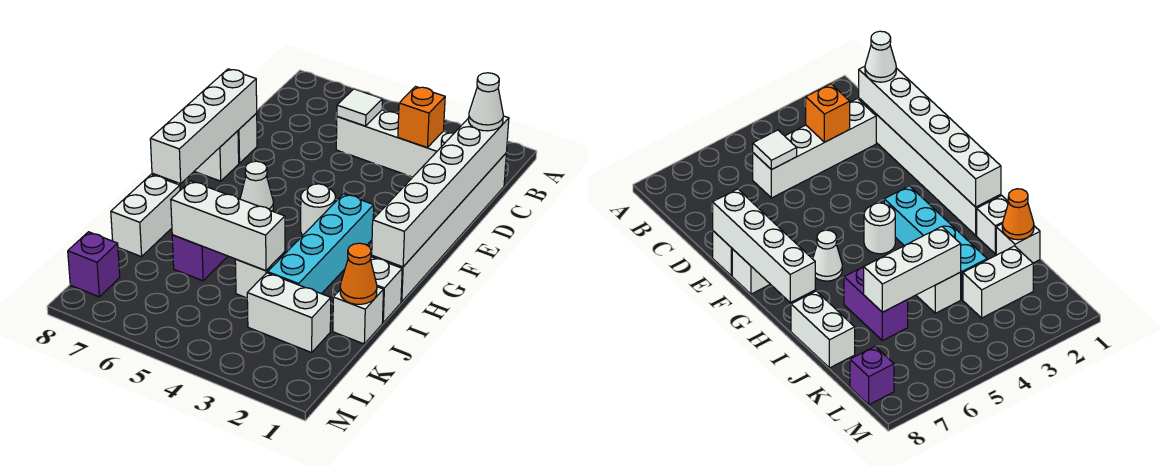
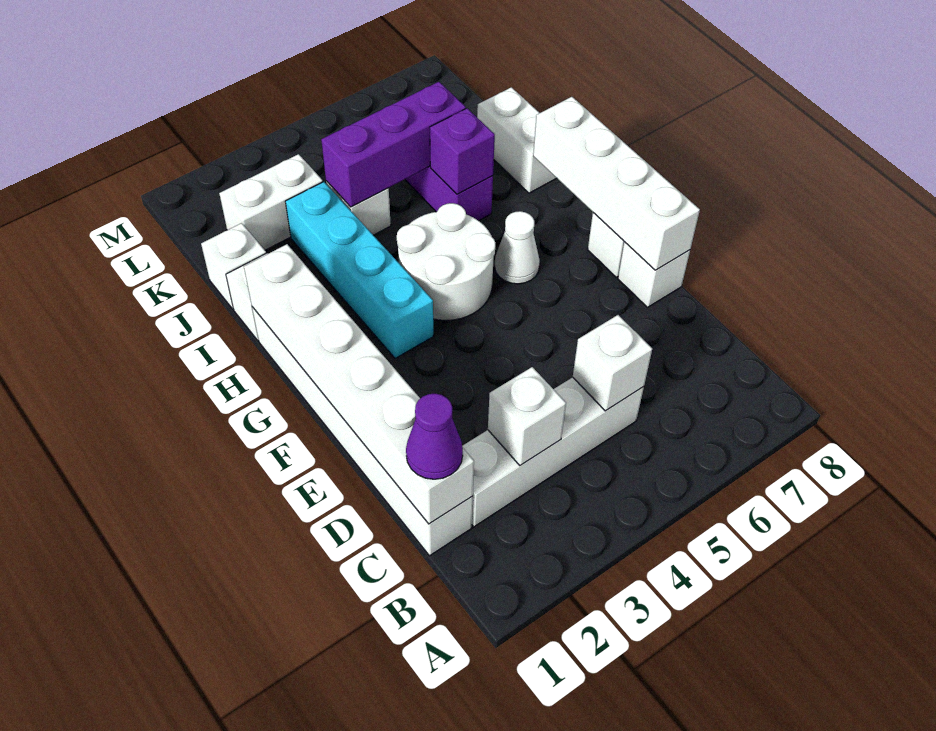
white cone C1 level 3 -> purple cone C1 level 3
orange brick C3 level 2 -> white brick C3 level 2
white tile C5 level 2 -> white brick C5 level 2
white round brick G4 level 1 -> white round brick G4:H5 level 1
orange cone J1 level 2 -> none
white brick J4:J6 level 2 -> purple brick J4:J6 level 2
purple brick L8 level 1 -> purple brick I6 level 2

